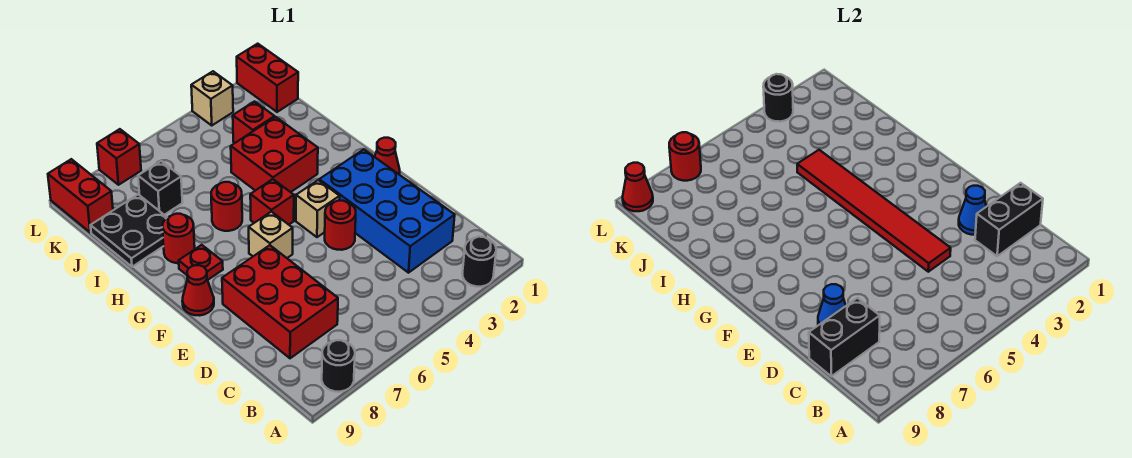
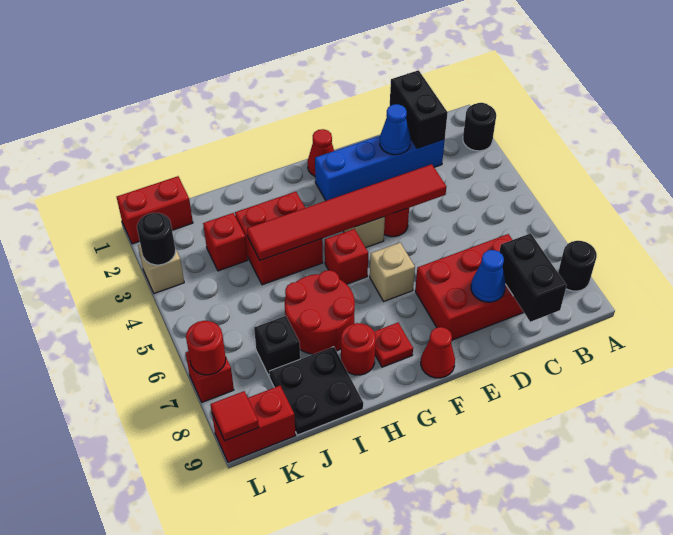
blue brick C2:F3 level 1 -> blue brick C2:F2 level 1
red round brick H6 level 1 -> red round brick H6:I7 level 1
red cone L9 level 2 -> red tile L9 level 2

